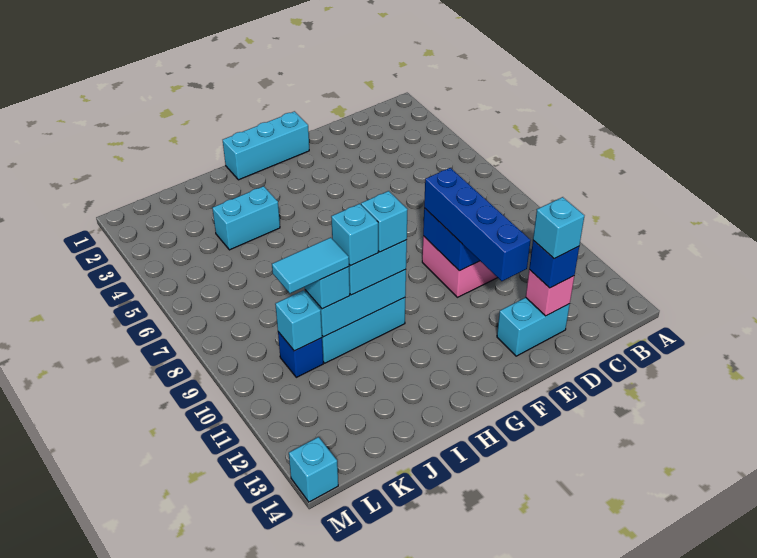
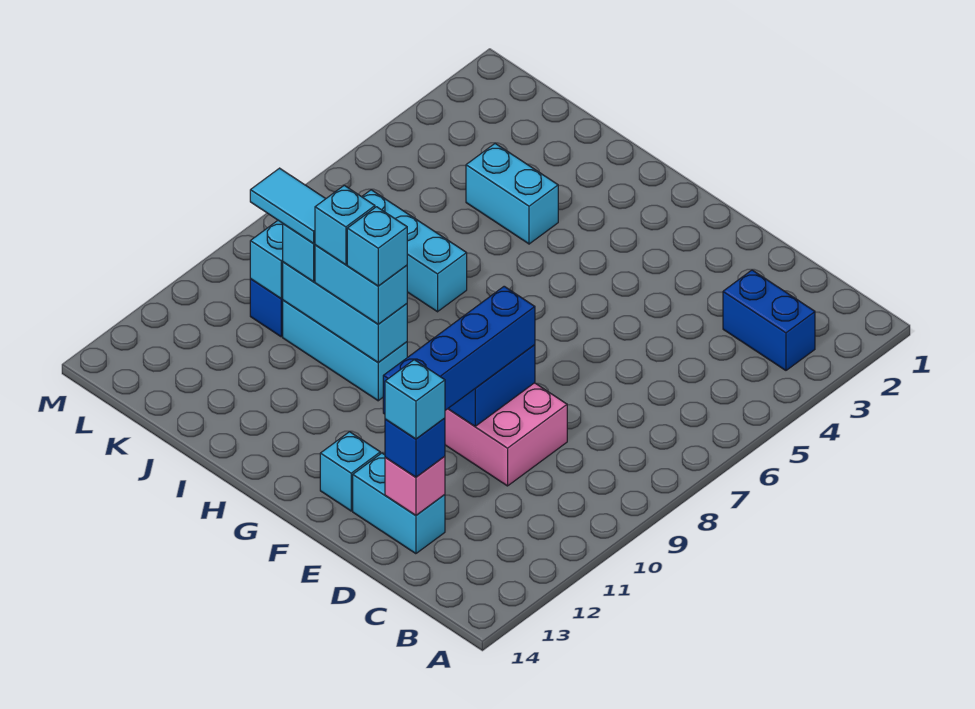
none -> blue brick B3:C3 level 1
cyan brick F1:H1 level 1 -> cyan brick I7:K7 level 1
cyan brick M14 level 1 -> cyan brick F13 level 1

